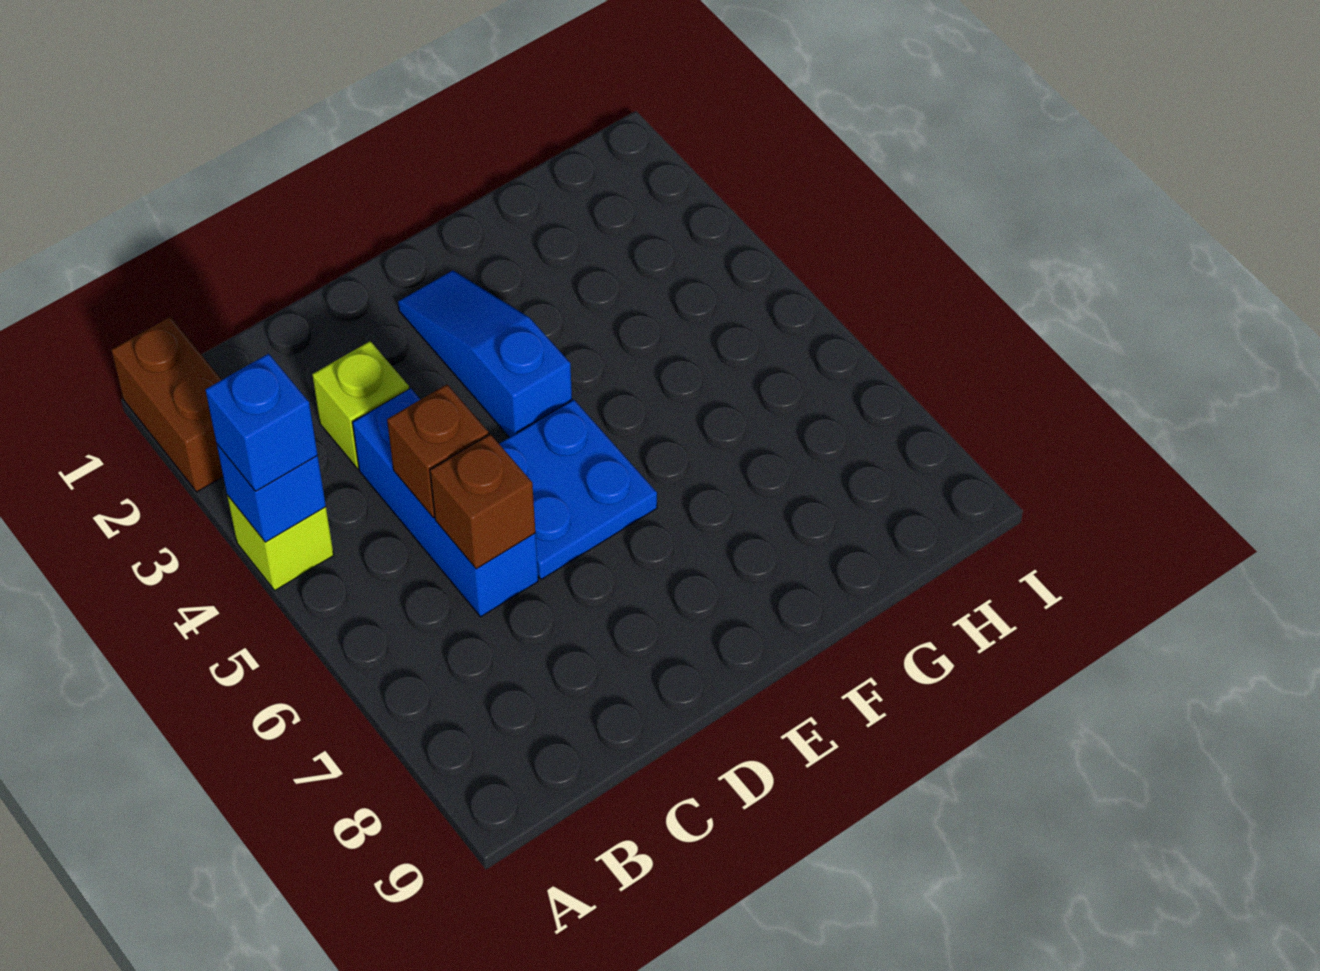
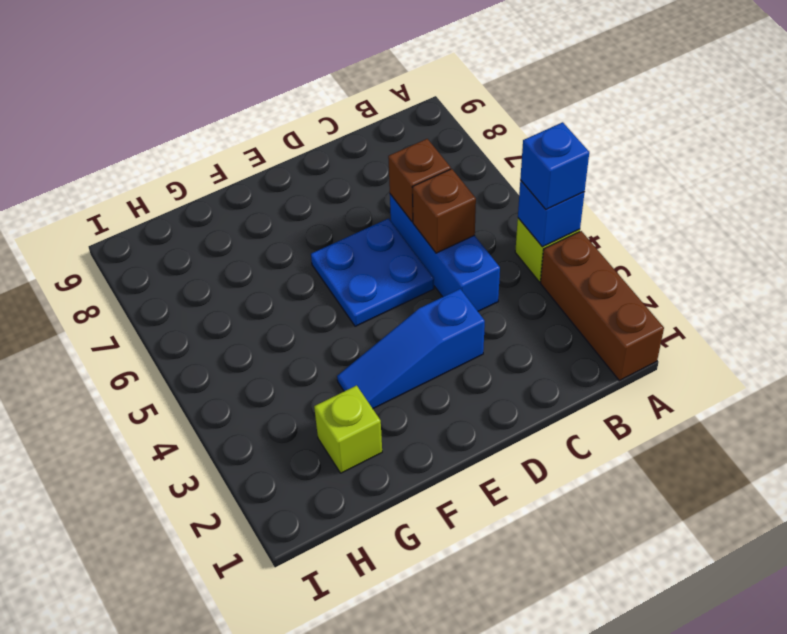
brown brick A1:A2 level 1 -> brown brick A1:A3 level 1
lime brick C3 level 1 -> lime brick G2 level 1
blue slope E2:E4 level 1 top 4 -> blue slope D3:F3 level 1 top D

